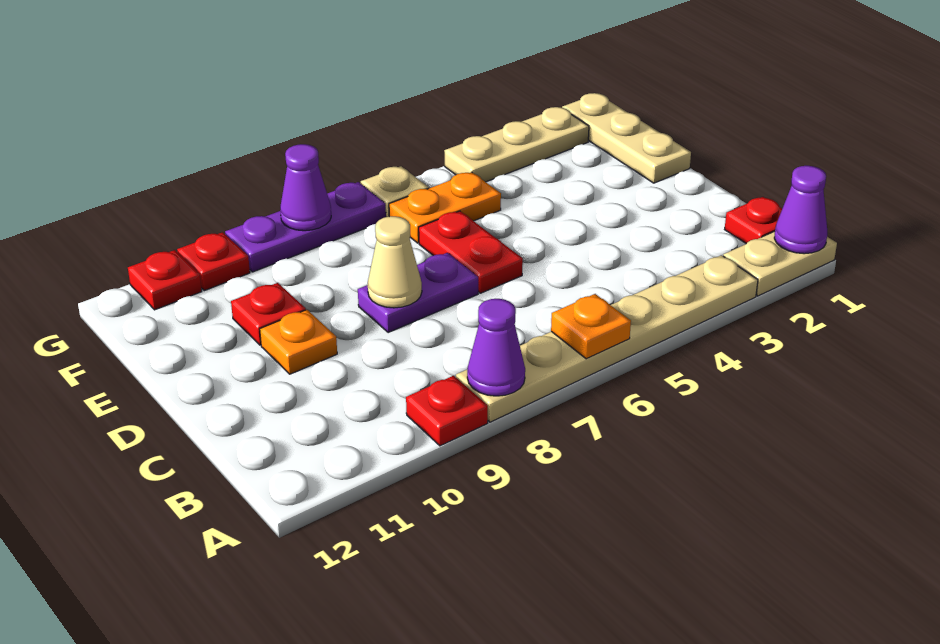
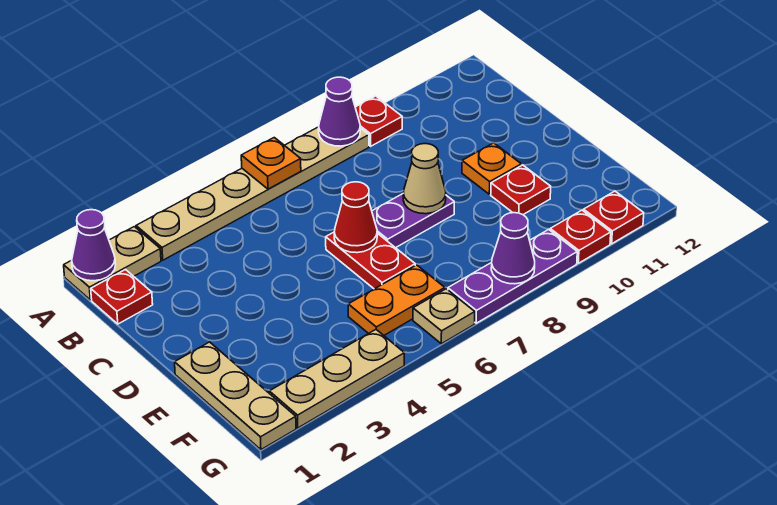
none -> red cone D6 level 2

